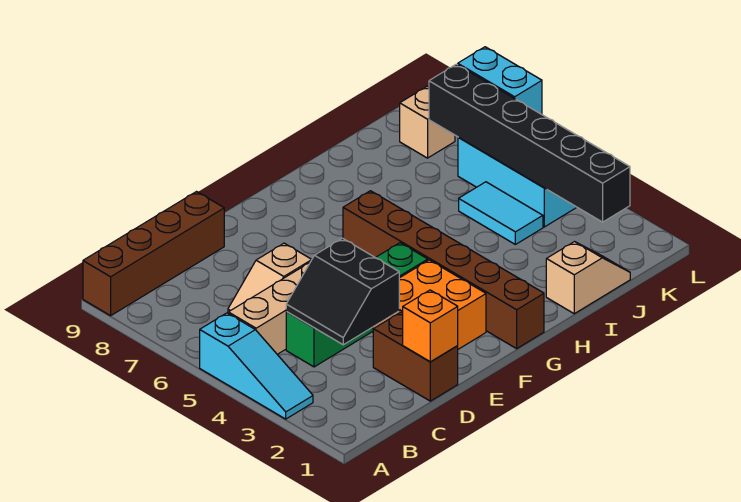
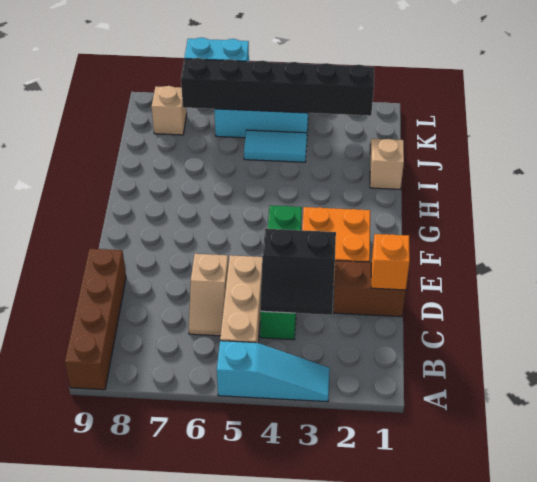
brown brick G1:G6 level 1 -> none

